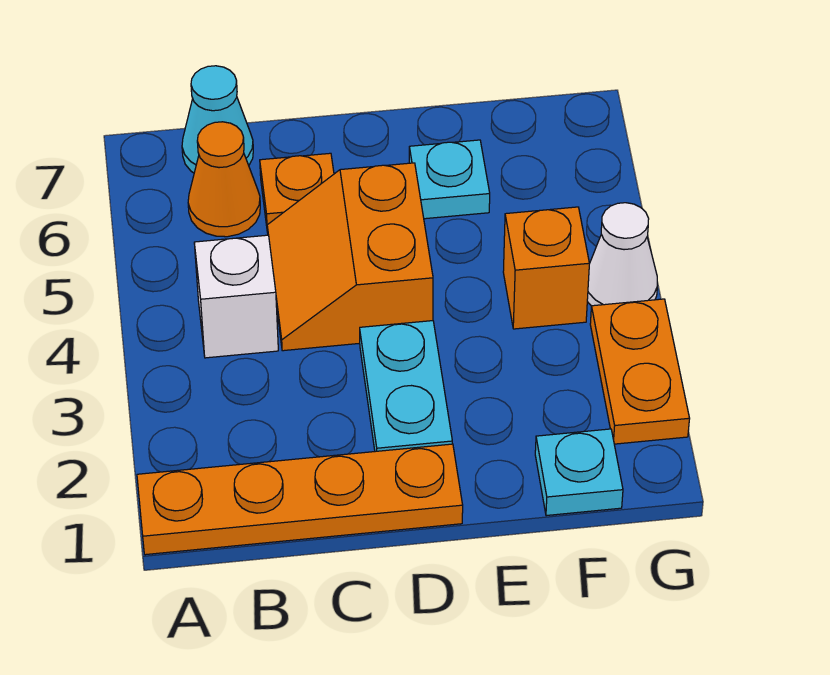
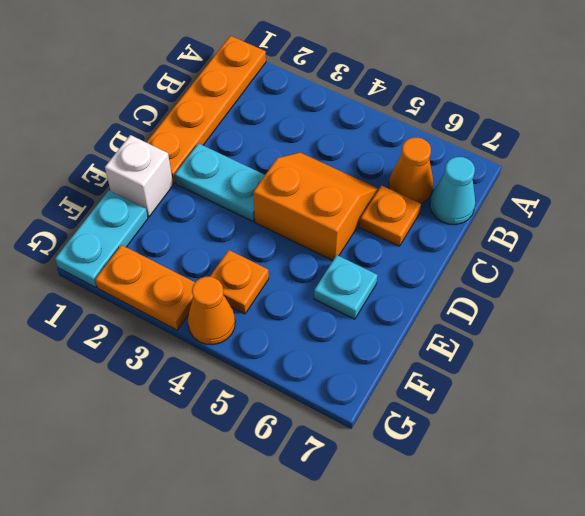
white brick B4 level 1 -> white brick E1 level 1
cyan plate F1 level 1 -> cyan plate F1:G1 level 1
orange brick F4 level 1 -> orange plate F4 level 1
white cone G4 level 1 -> orange cone G4 level 1

